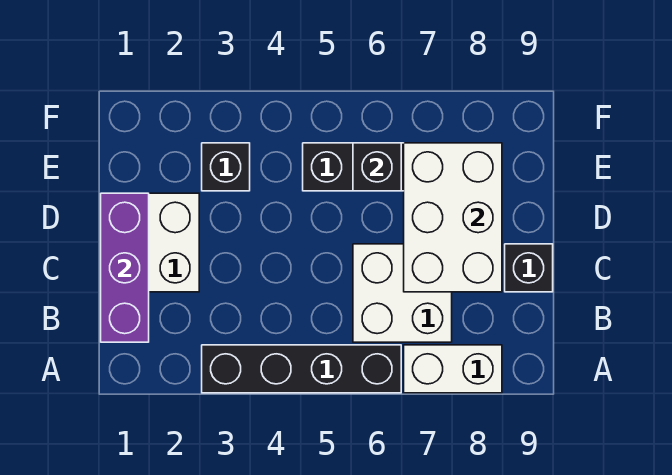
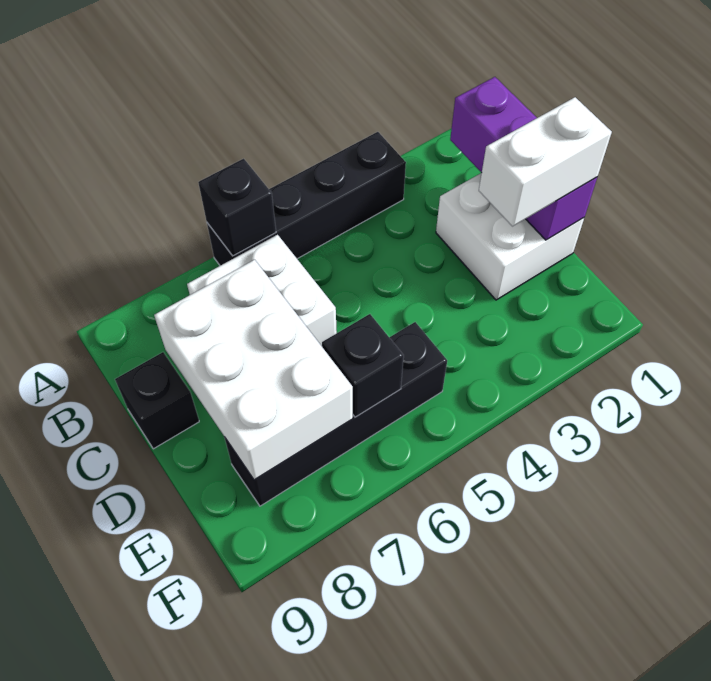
white brick A7:A8 level 1 -> white brick D1:D2 level 3
black brick E3 level 1 -> black brick A6 level 2

